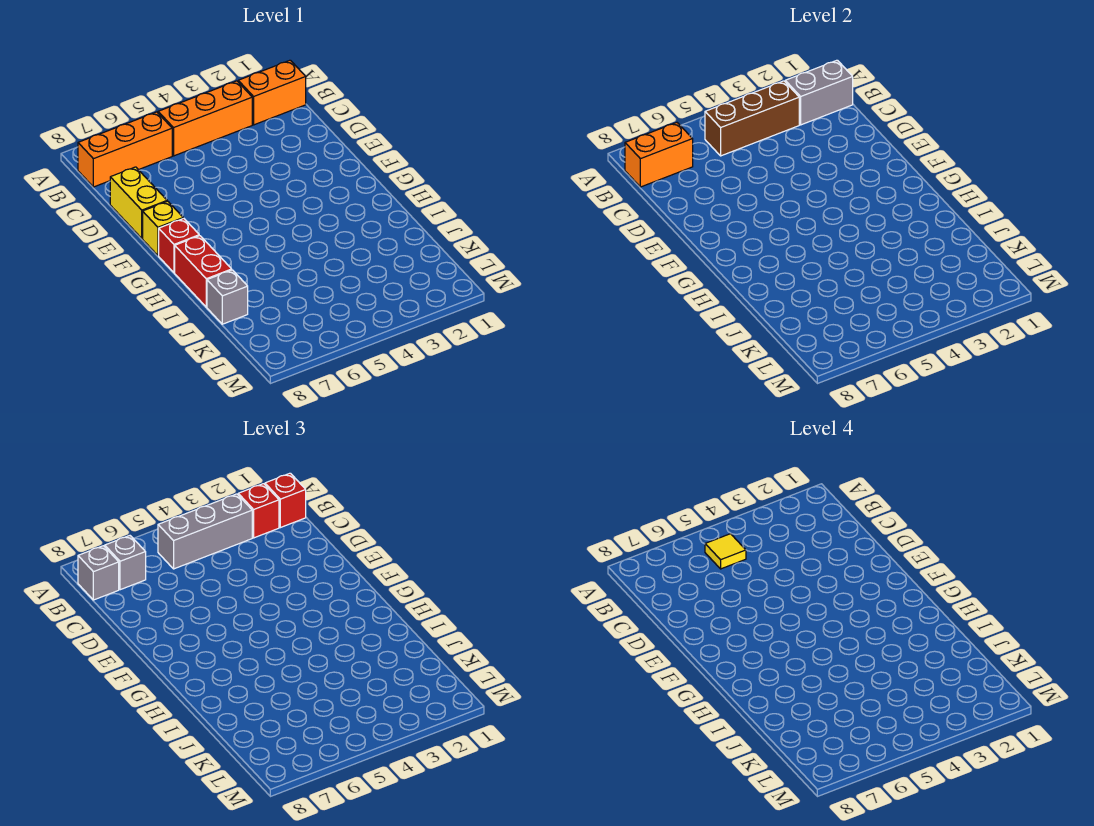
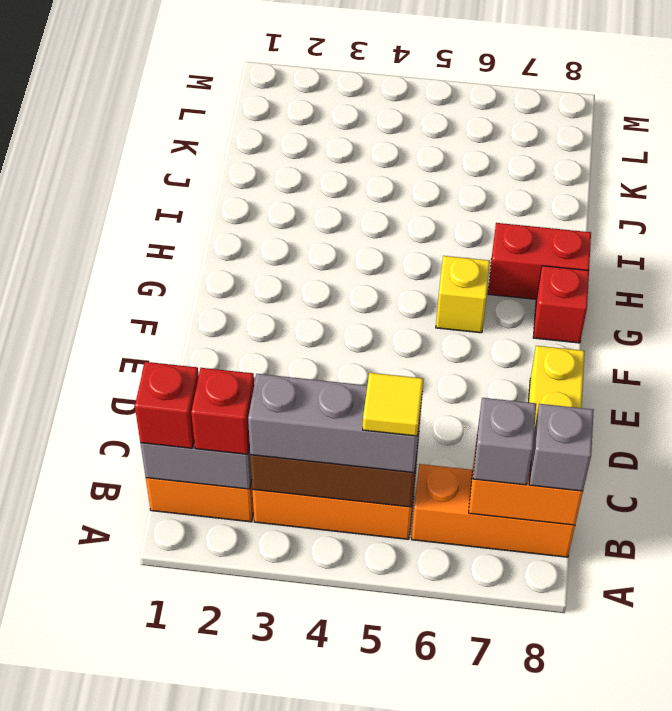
yellow brick F8 level 1 -> yellow brick G6 level 1
red brick H8:I8 level 1 -> red brick H7:H8 level 1
grey brick J8 level 1 -> none

